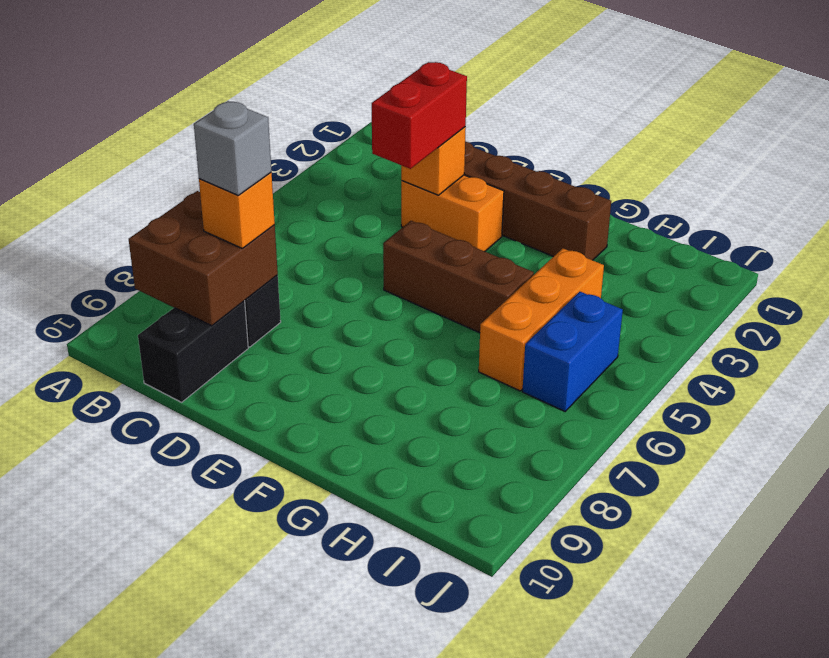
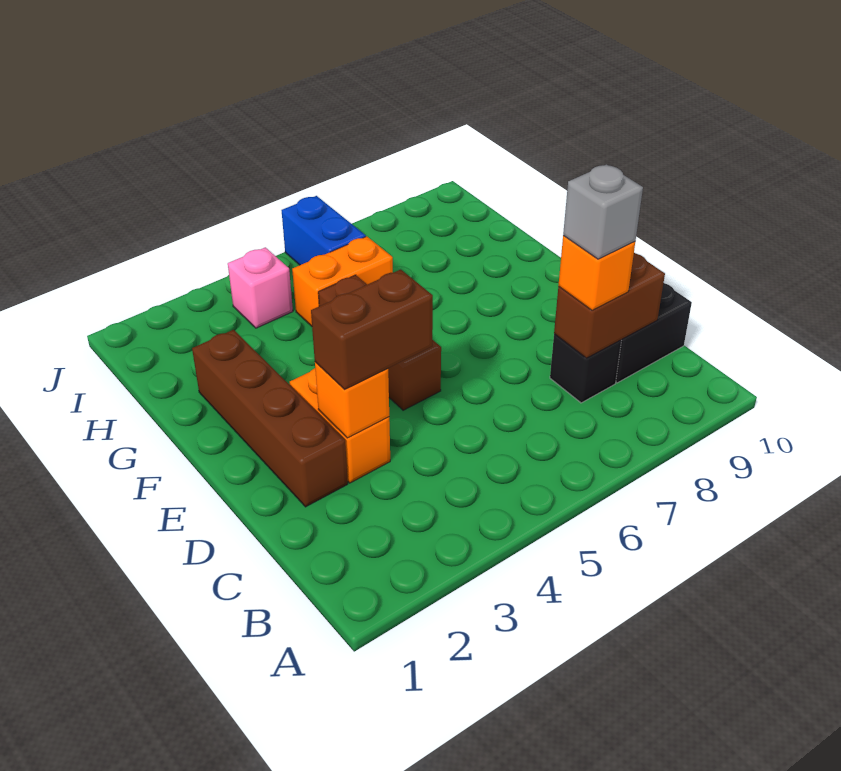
brown brick B8:C9 level 2 -> brown brick C8:C9 level 2
red brick D3:D4 level 3 -> brown brick D3:D4 level 3
orange brick H4:H6 level 1 -> orange brick H5:H6 level 1
none -> pink brick I4 level 1
blue brick I5:I6 level 1 -> blue brick I6:J6 level 1

